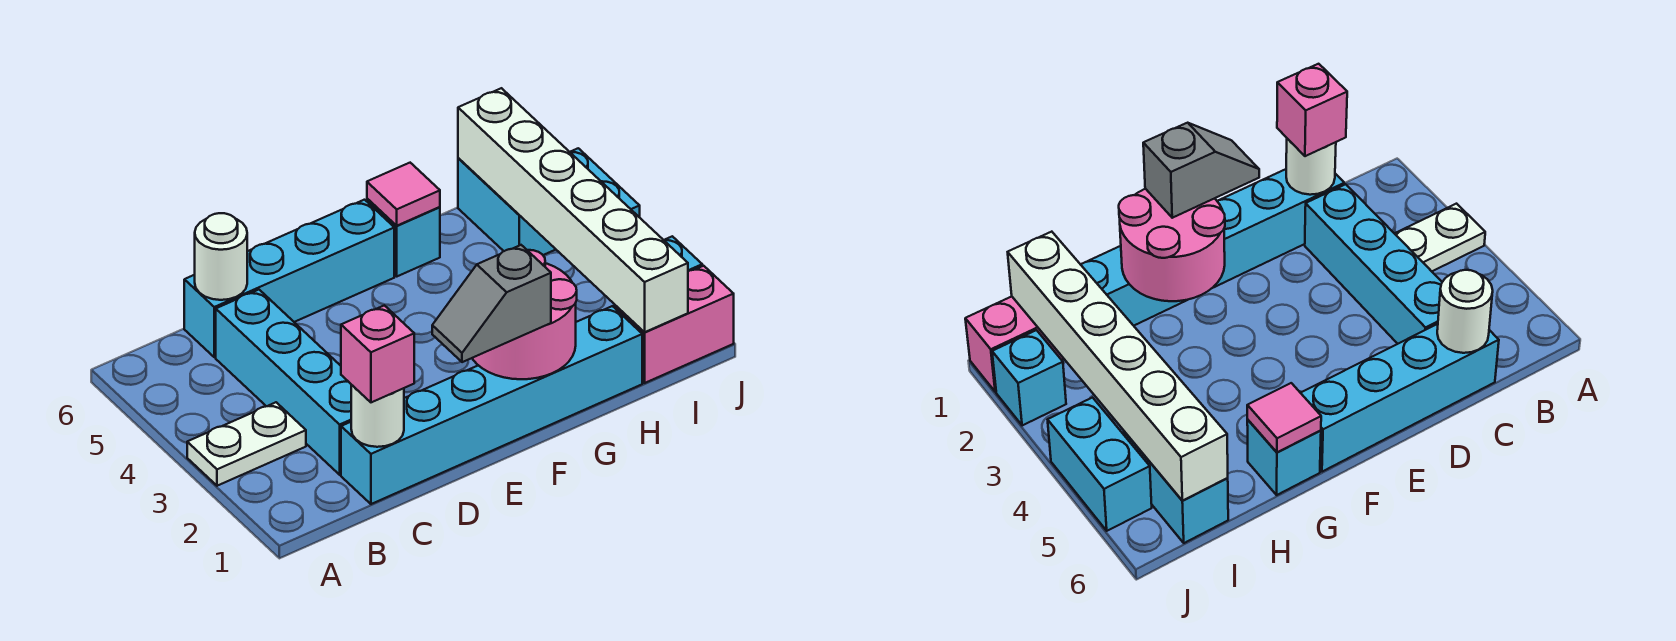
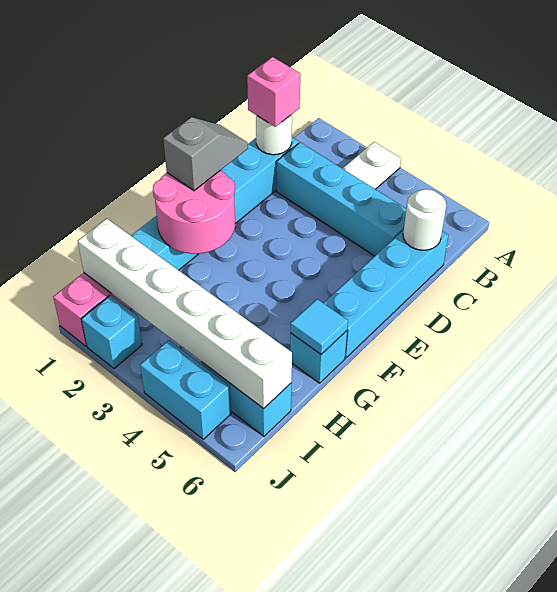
pink tile G6 level 2 -> cyan tile G6 level 2

